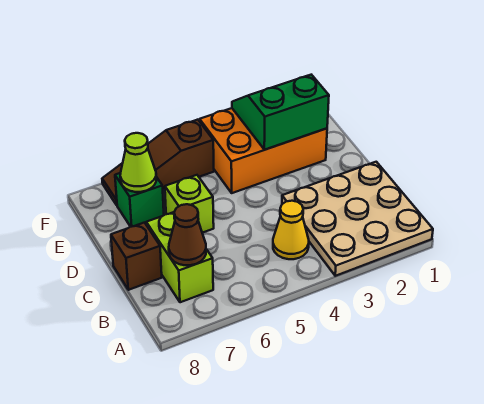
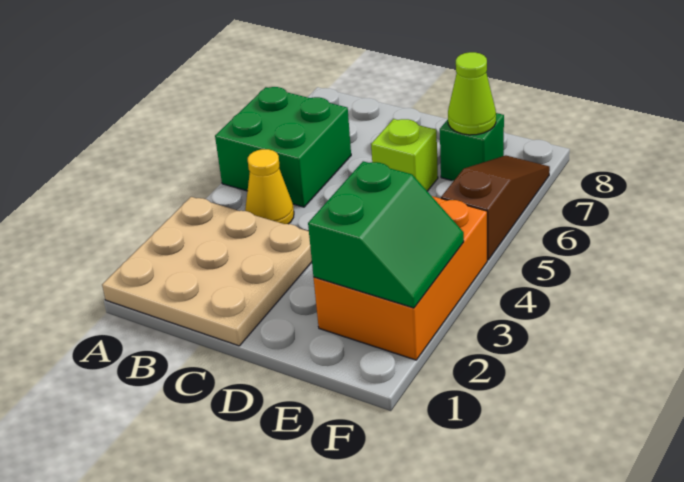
none -> green brick A5:B6 level 1
lime brick B7:C7 level 1 -> none
brown cone B7 level 2 -> none
brown brick C8 level 1 -> none

